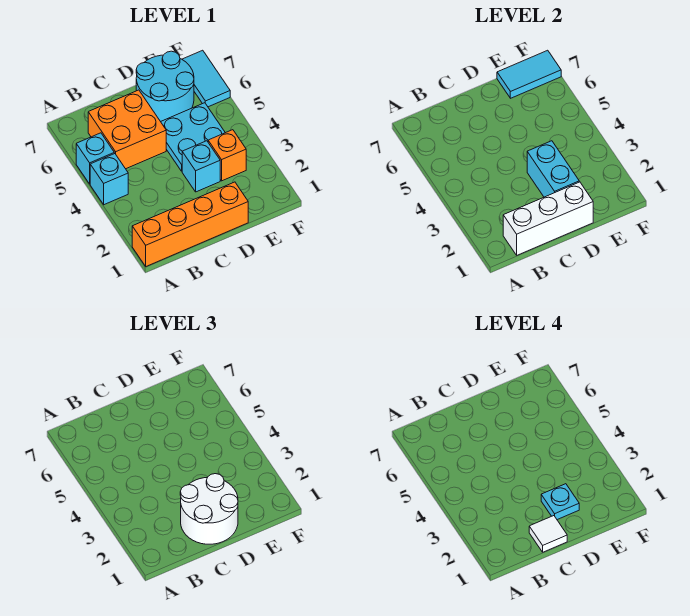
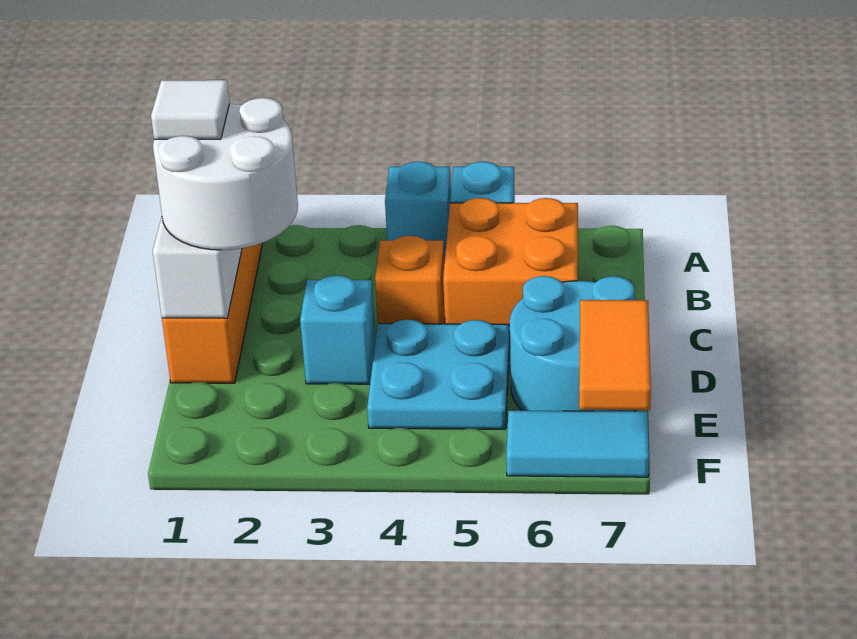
cyan brick D2:D3 level 2 -> none
cyan plate D2 level 4 -> none
orange brick E3 level 1 -> orange brick C4 level 1
cyan tile E7:F7 level 2 -> orange tile E7:F7 level 2

